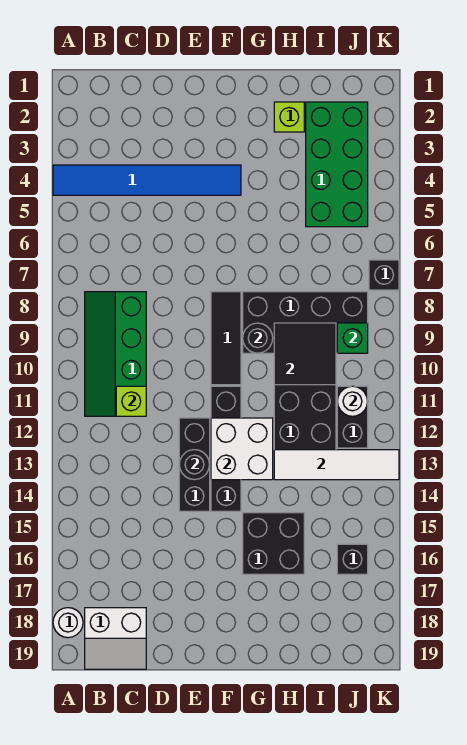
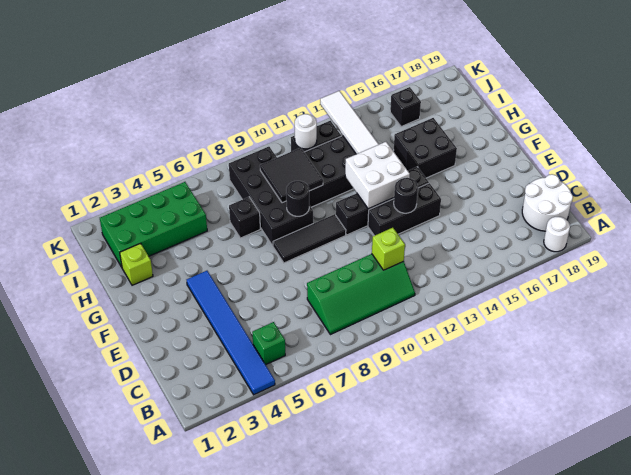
white slope B18:C19 level 1 top 18 -> white round brick B18:C19 level 1
green brick J9 level 2 -> green brick B5 level 1
black brick K7 level 1 -> black brick H7 level 1

